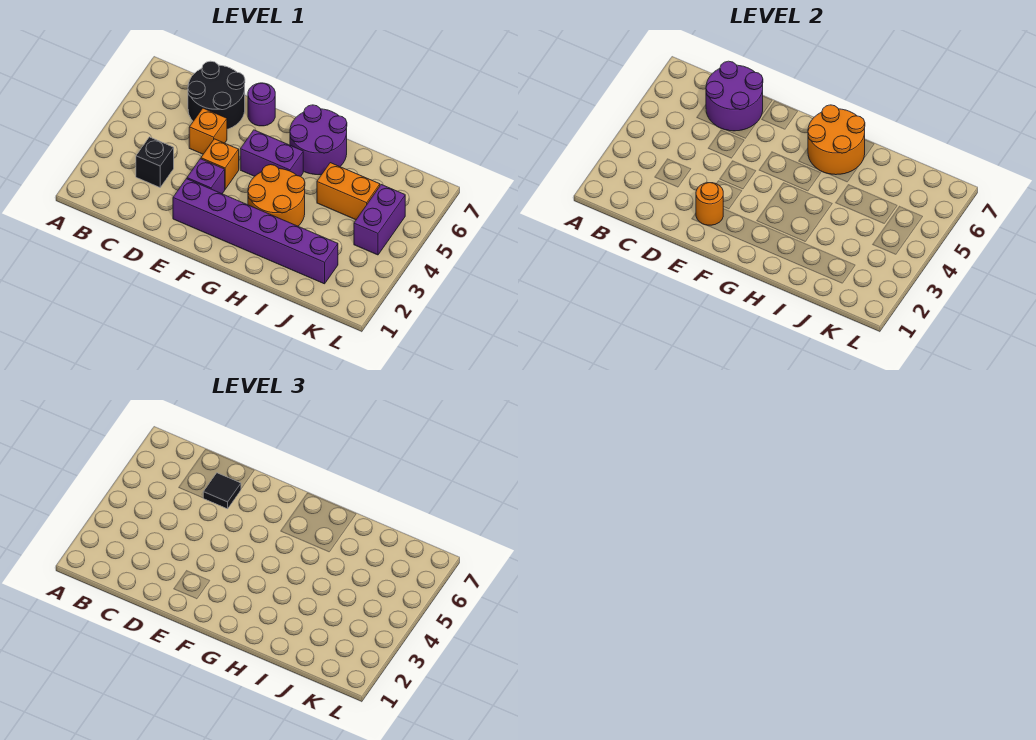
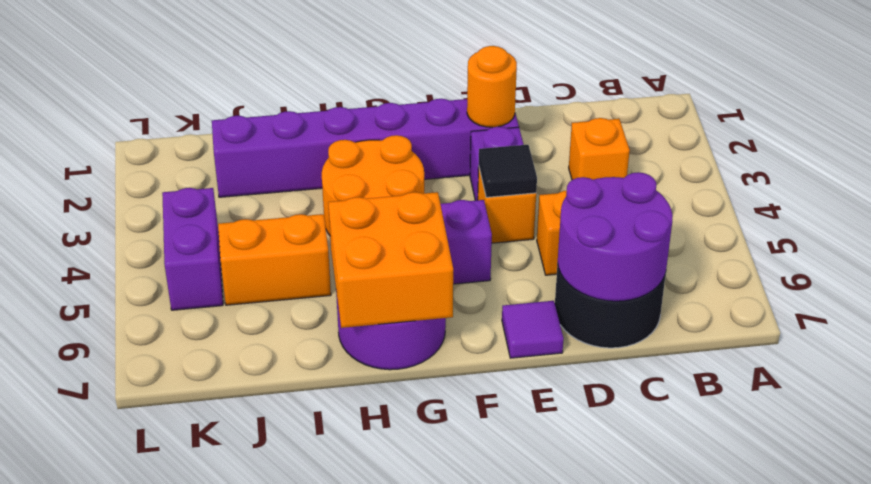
black brick C3 level 1 -> orange brick C3 level 1
black tile D6 level 3 -> black tile E4 level 2
purple round brick E7 level 1 -> purple tile E7 level 1
orange round brick G6:H7 level 2 -> orange brick G6:H7 level 2

